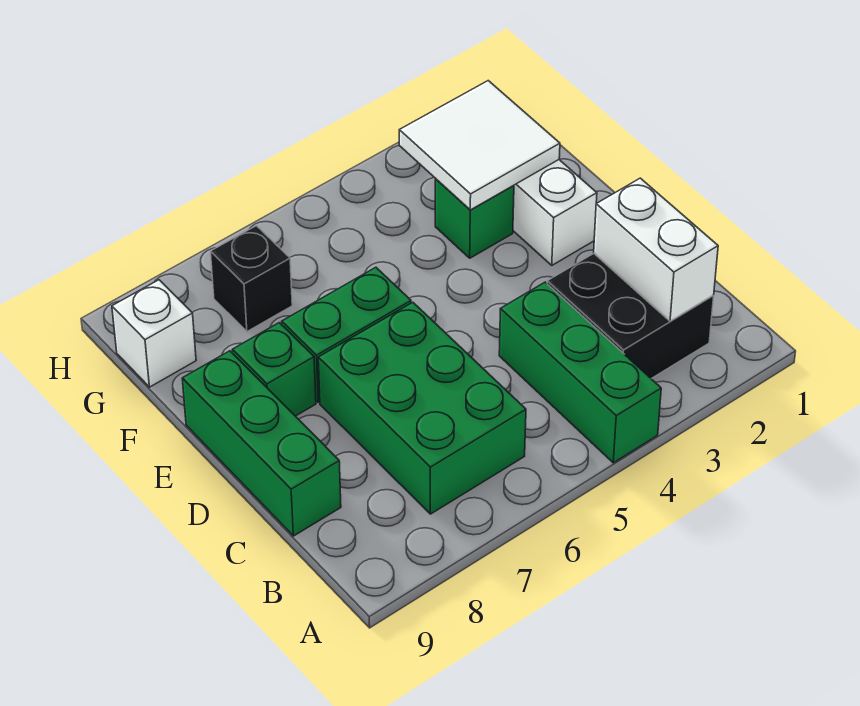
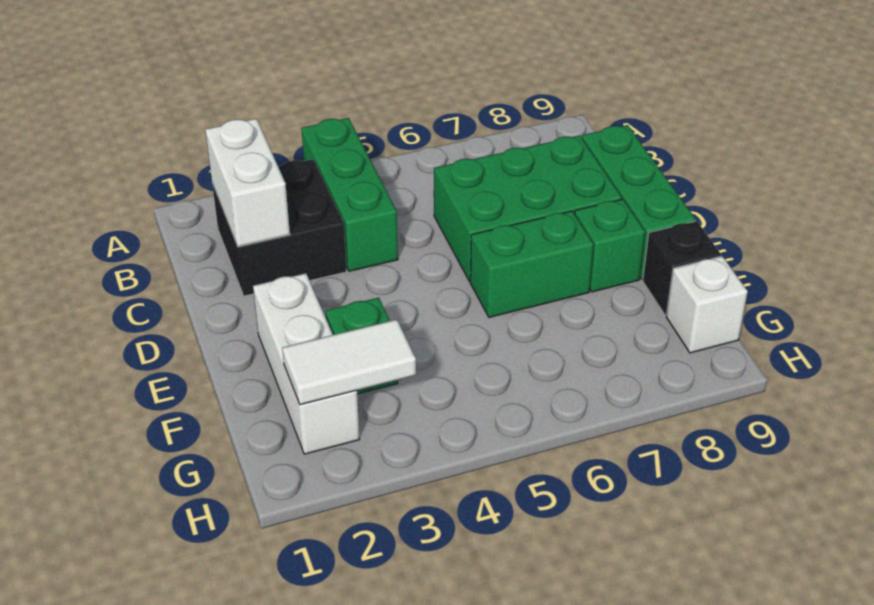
green brick B6:D7 level 1 -> green brick C6:D8 level 1
white tile F2:G3 level 2 -> white tile G2:G3 level 2
black brick G7 level 1 -> black brick F9 level 1

